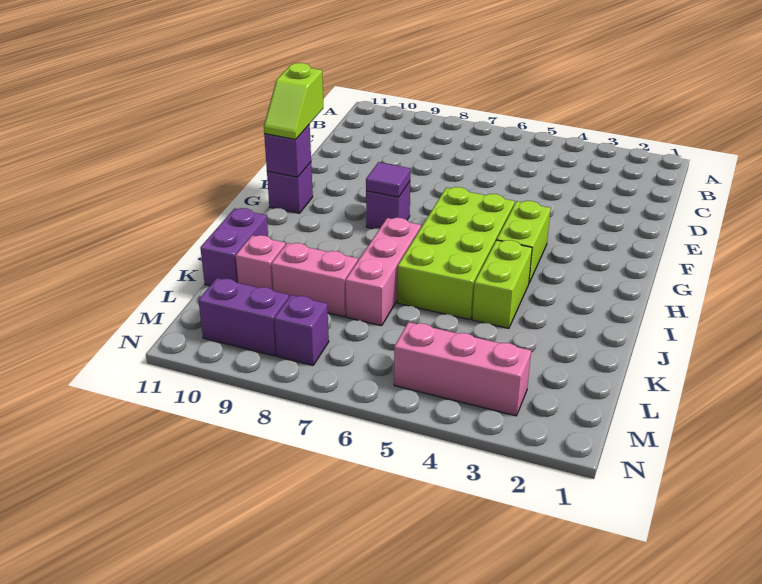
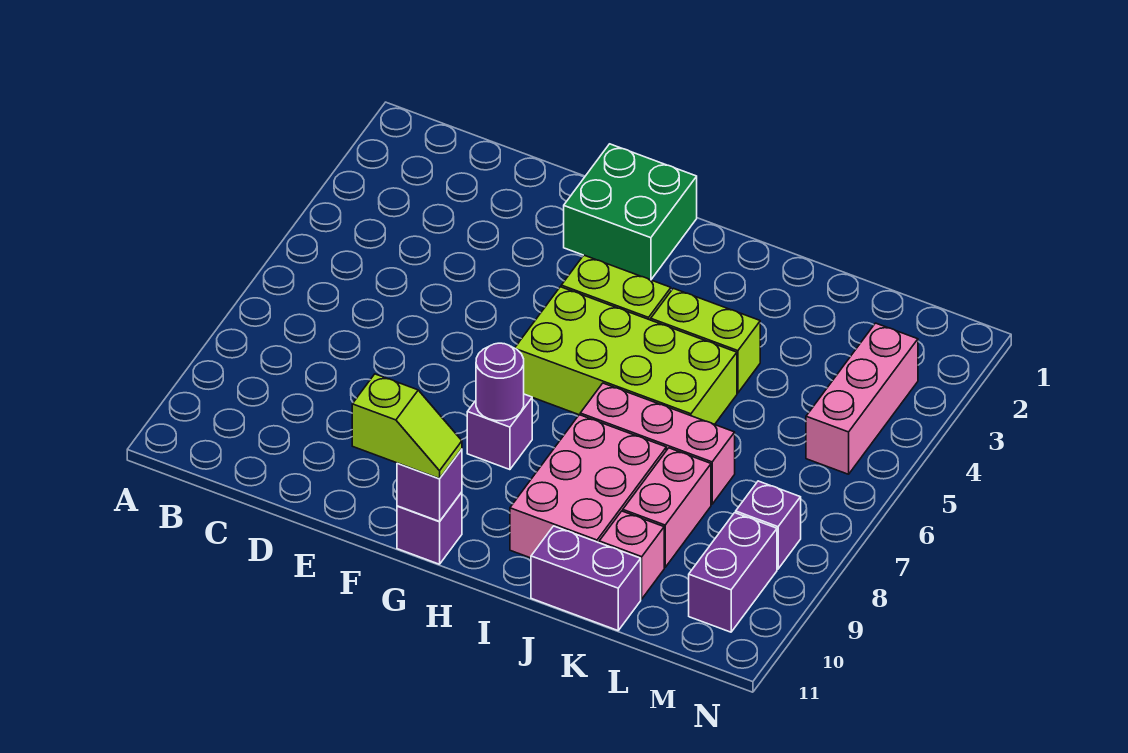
none -> green brick F1:G2 level 1
purple tile G8 level 2 -> purple round brick G8 level 2
none -> pink brick I8:J10 level 1

